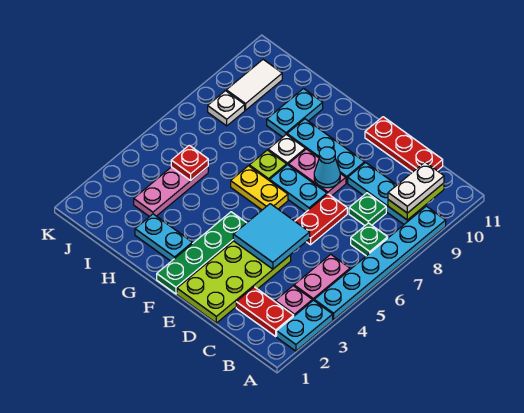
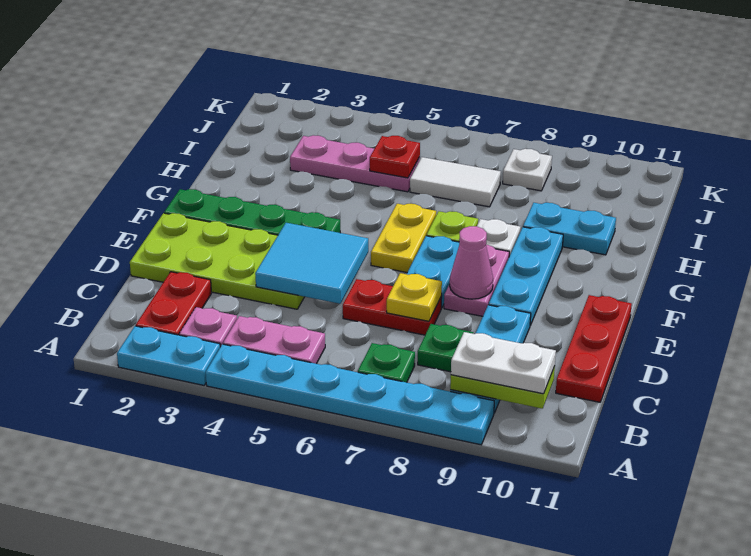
none -> yellow plate D7 level 2
cyan cone E8 level 2 -> pink cone E8 level 2
cyan plate G2:H2 level 1 -> none
white tile J9:J10 level 1 -> white tile I6:I7 level 1

